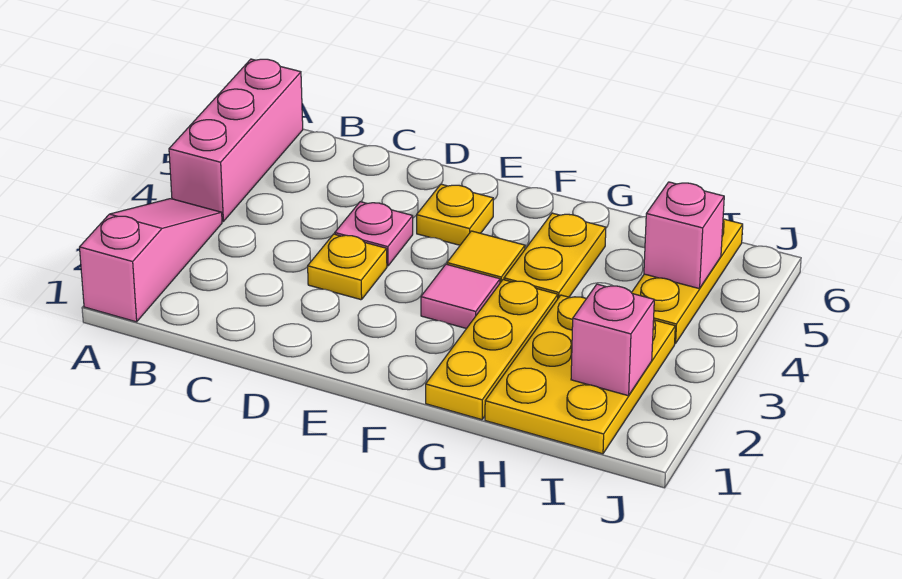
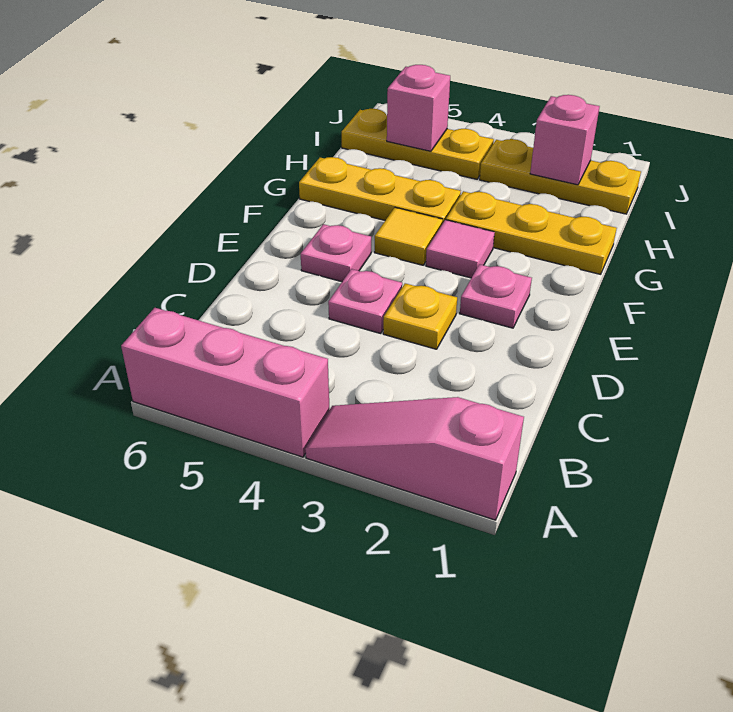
none -> pink plate E2 level 1
yellow plate E5 level 1 -> pink plate E5 level 1
yellow plate G4:G5 level 1 -> yellow plate G4:G6 level 1
yellow plate H1:I3 level 1 -> yellow plate I1:I3 level 1

